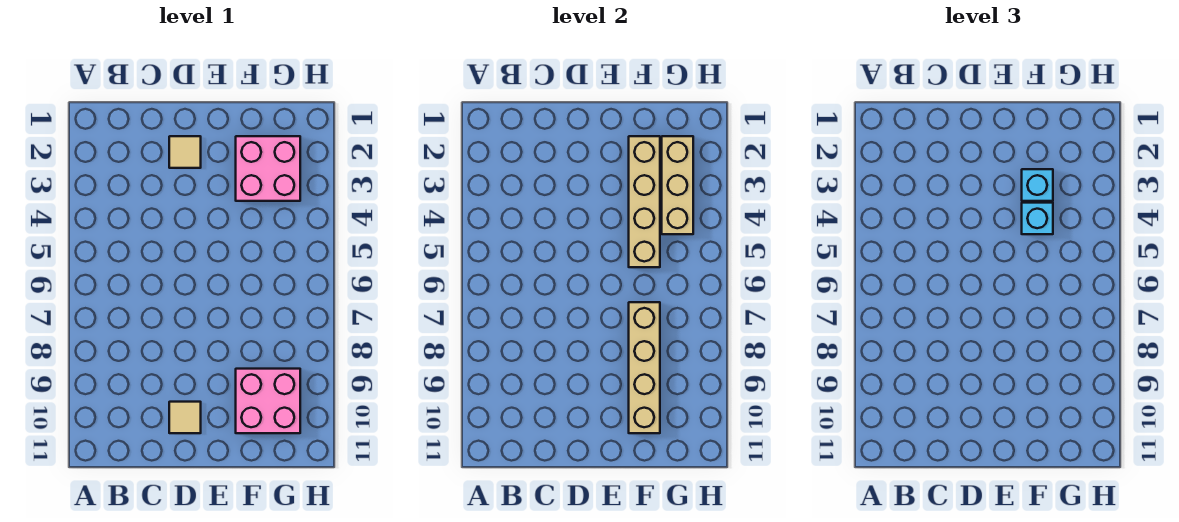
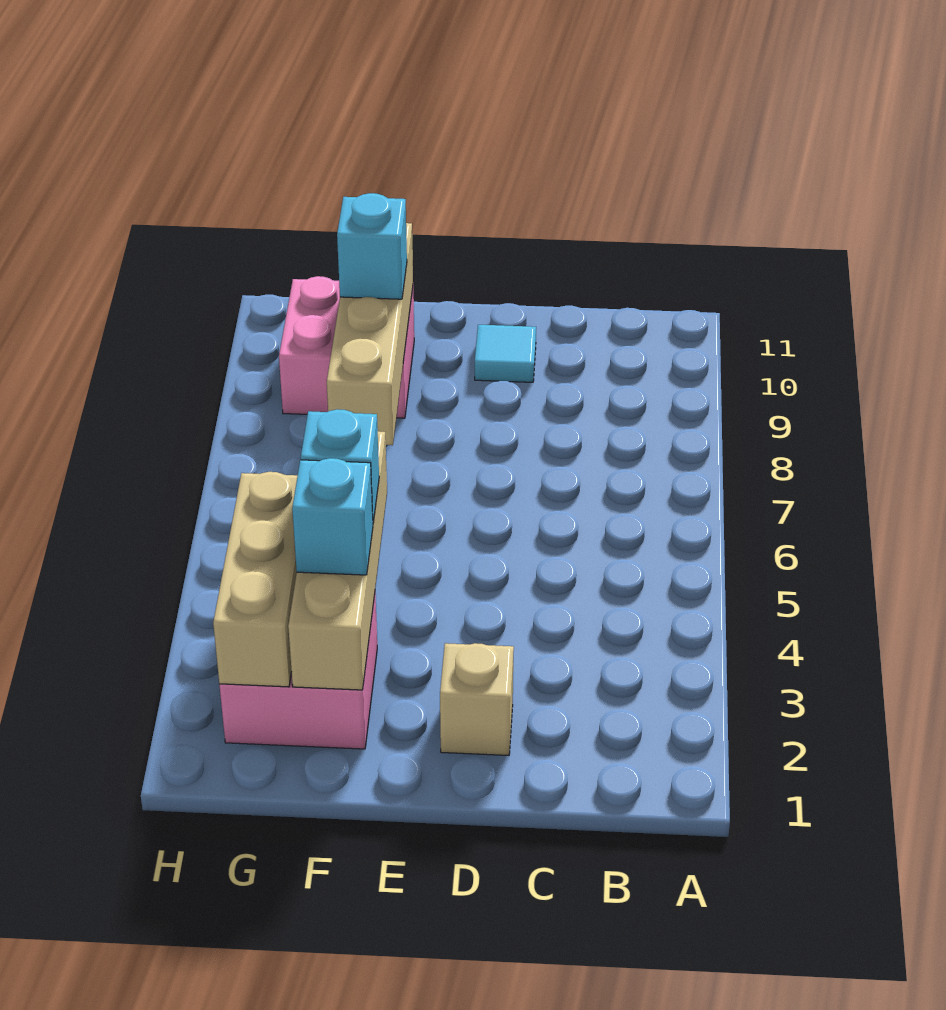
tan tile D2 level 1 -> tan brick D2 level 1
tan tile D10 level 1 -> cyan tile D10 level 1
none -> cyan brick F9 level 3

